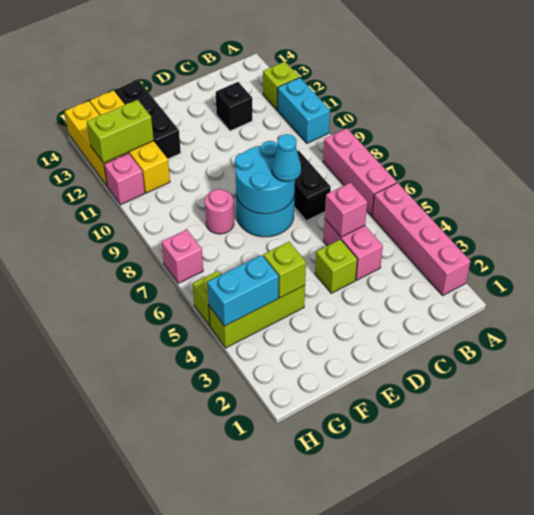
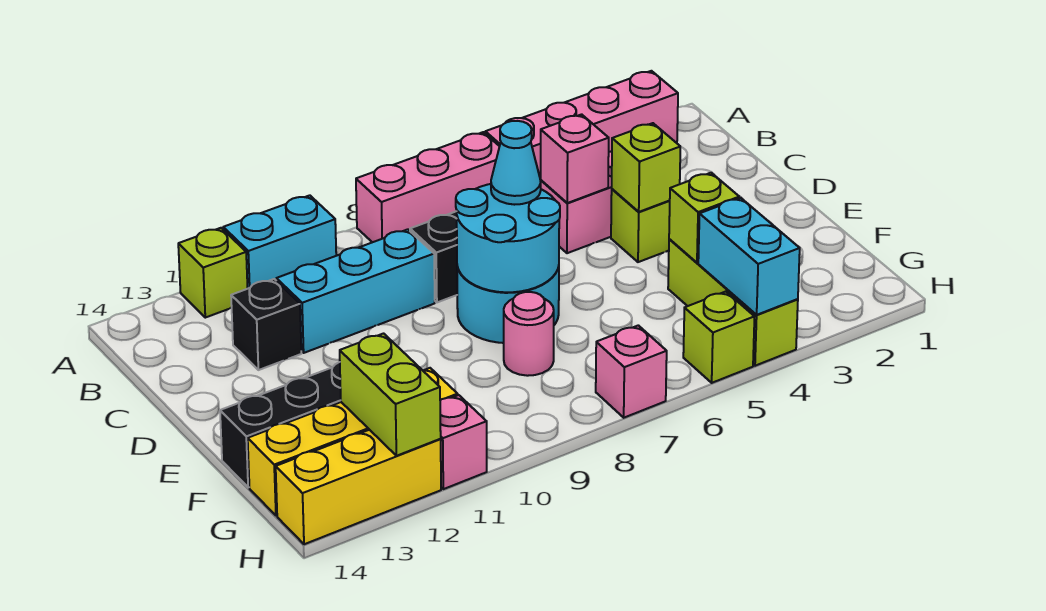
none -> cyan brick C9:C11 level 1
none -> lime brick D4 level 2

